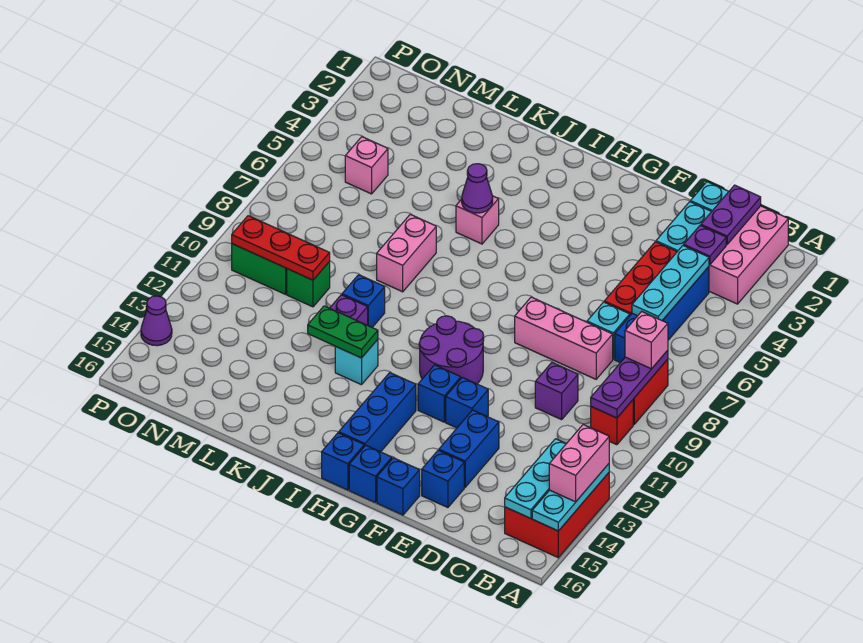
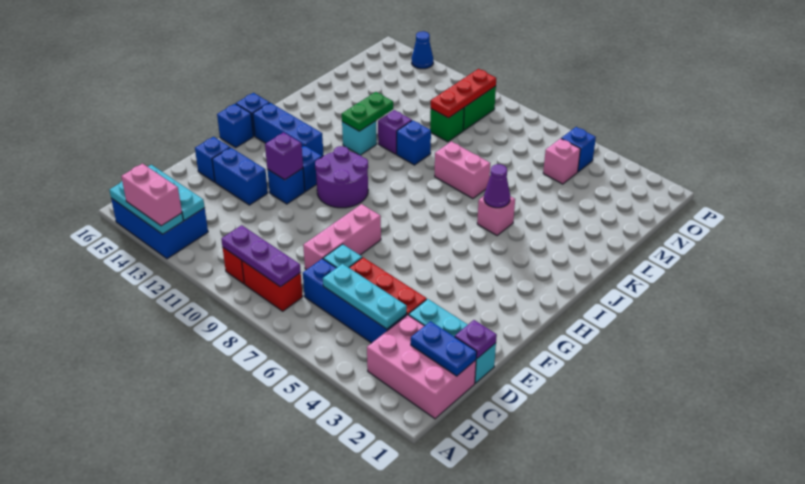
red brick A13:B15 level 1 -> blue brick A13:B15 level 1
pink brick B8 level 3 -> none
purple plate C1:C2 level 2 -> blue plate C1:C2 level 2
purple plate C3 level 2 -> purple plate D1 level 2
purple brick D10 level 1 -> purple brick F12 level 2
blue brick F16 level 1 -> blue brick O5 level 1
purple cone P14 level 1 -> blue cone P14 level 1

